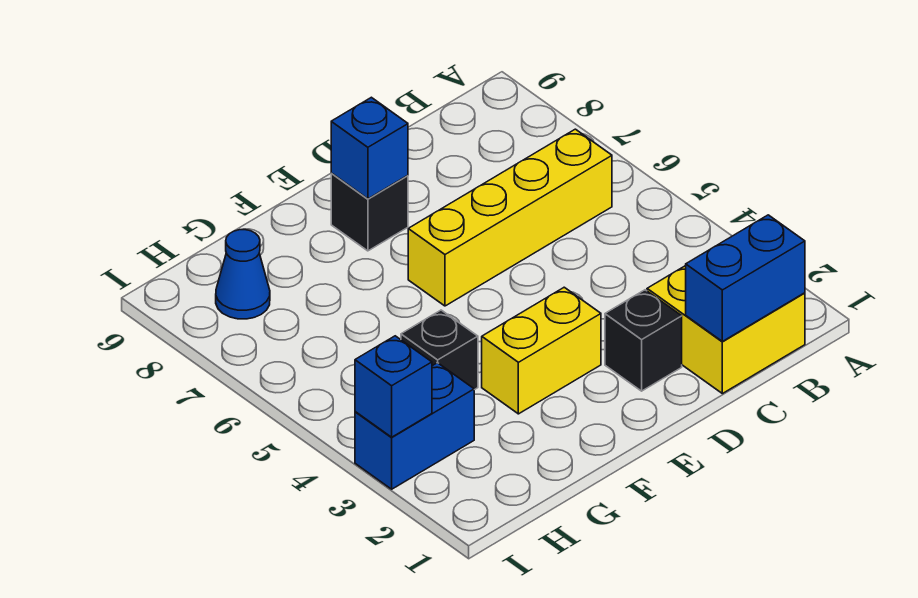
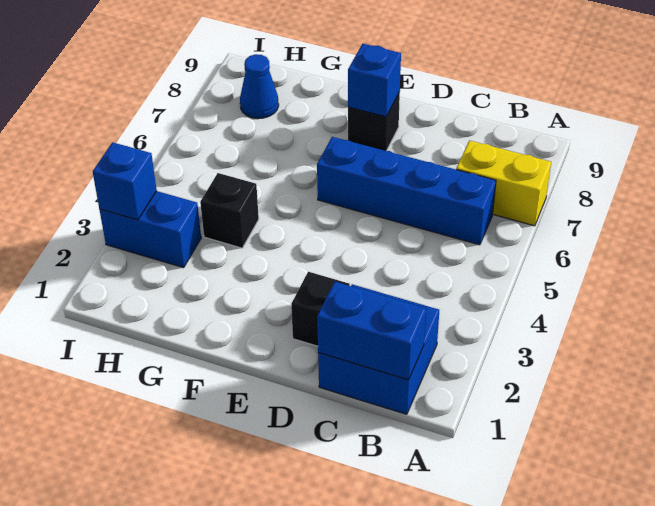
yellow brick B1:C2 level 1 -> blue brick B1:C2 level 1
yellow brick B6:E6 level 1 -> blue brick B6:E6 level 1
yellow brick E3:F3 level 1 -> yellow brick A7:B7 level 1

